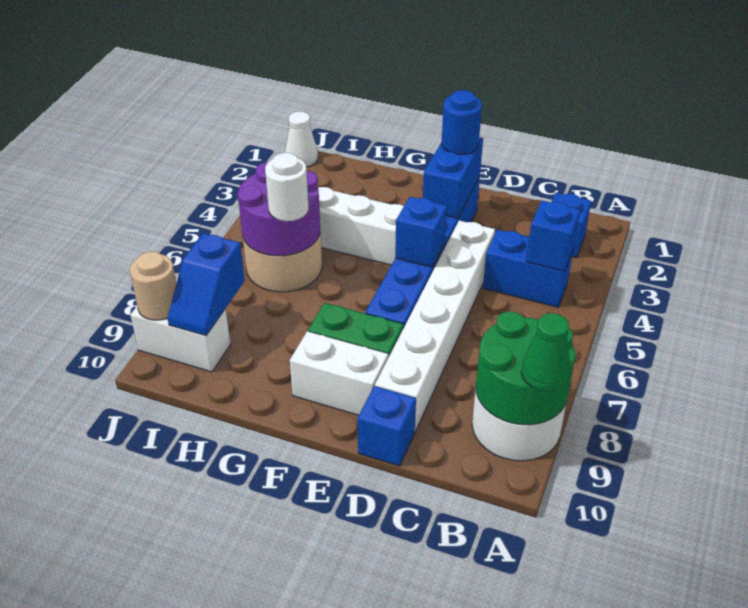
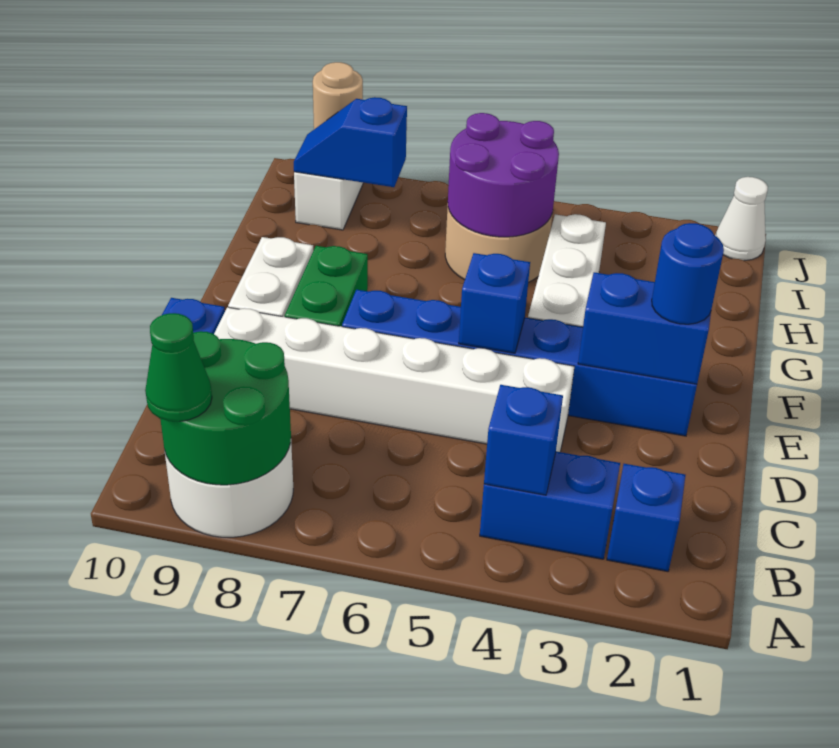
blue brick B4:C4 level 1 -> blue brick B3:B4 level 1
white round brick H6 level 3 -> none

